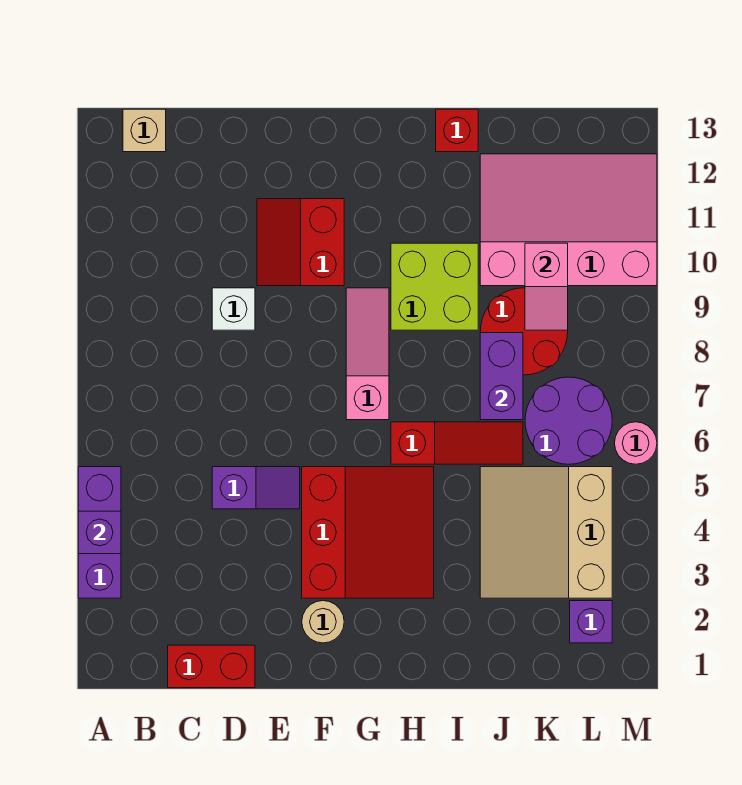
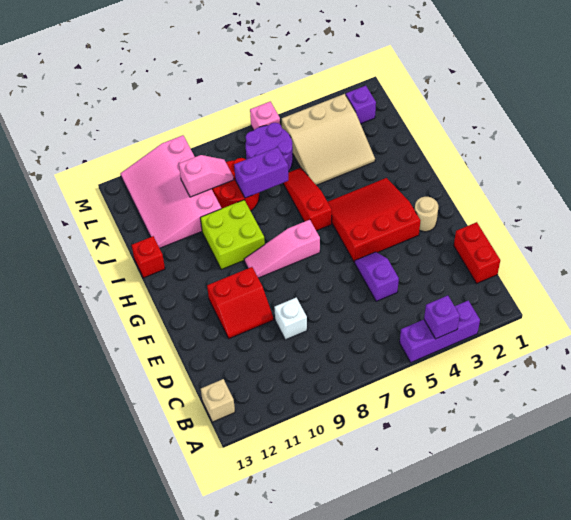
pink round brick M6 level 1 -> pink brick M6 level 1

